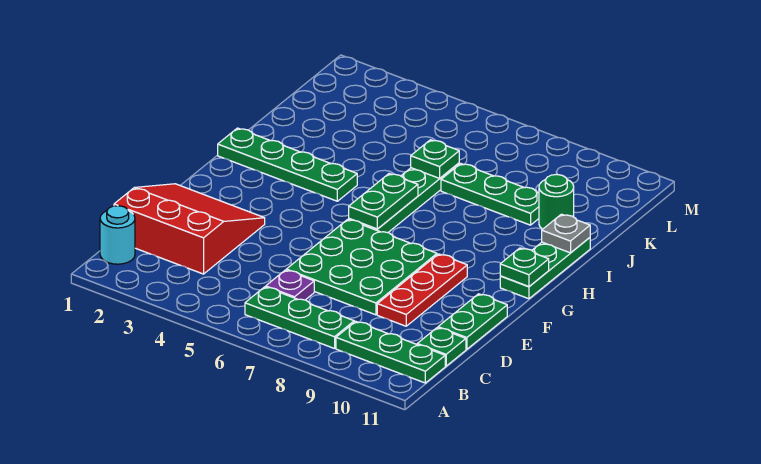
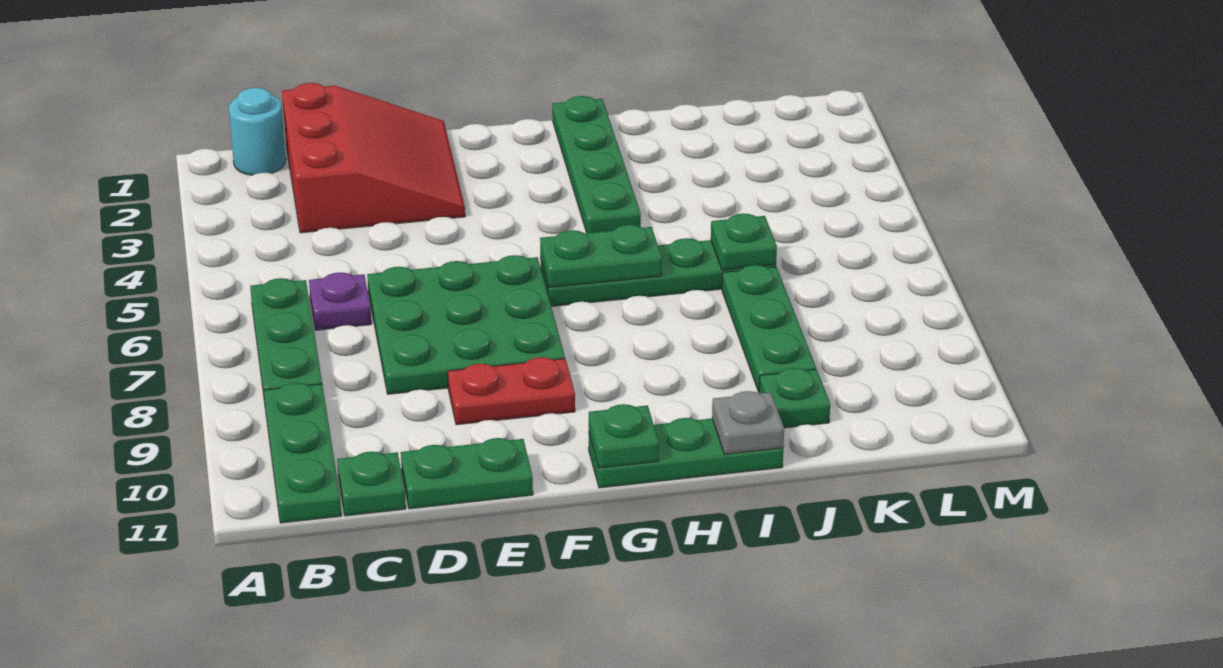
red plate D9:F9 level 1 -> red plate E9:F9 level 1
green round brick J10 level 1 -> green plate J10 level 1

